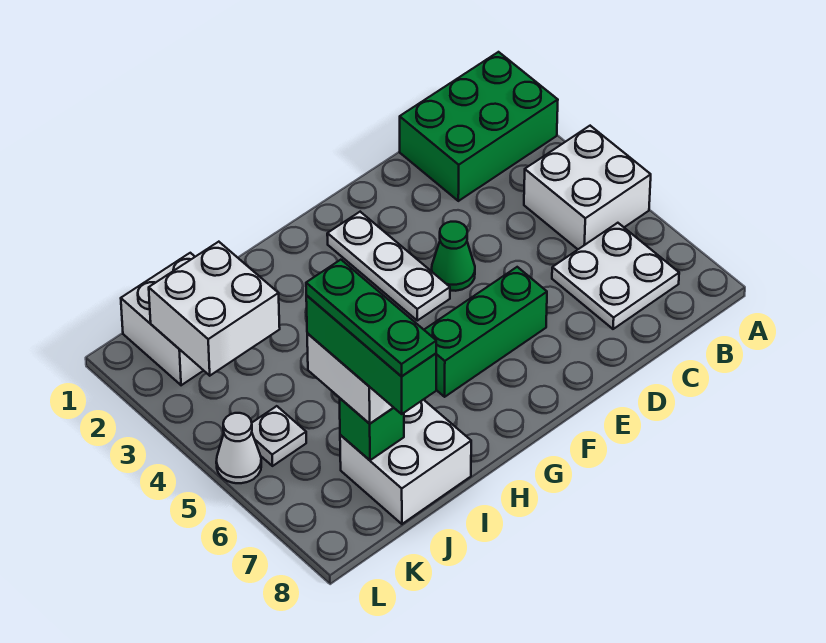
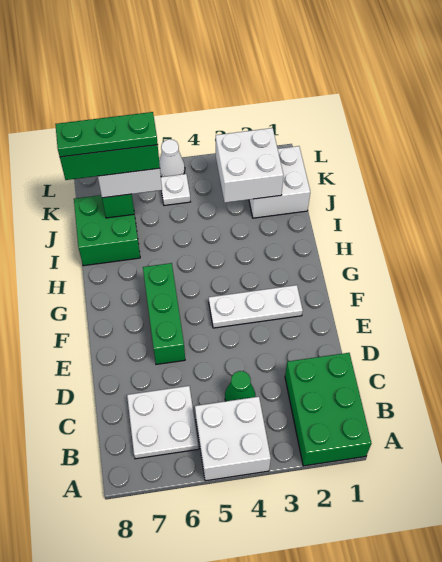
green cone E4 level 1 -> green cone C4 level 1
white brick I7:J8 level 1 -> green brick I7:J8 level 1

